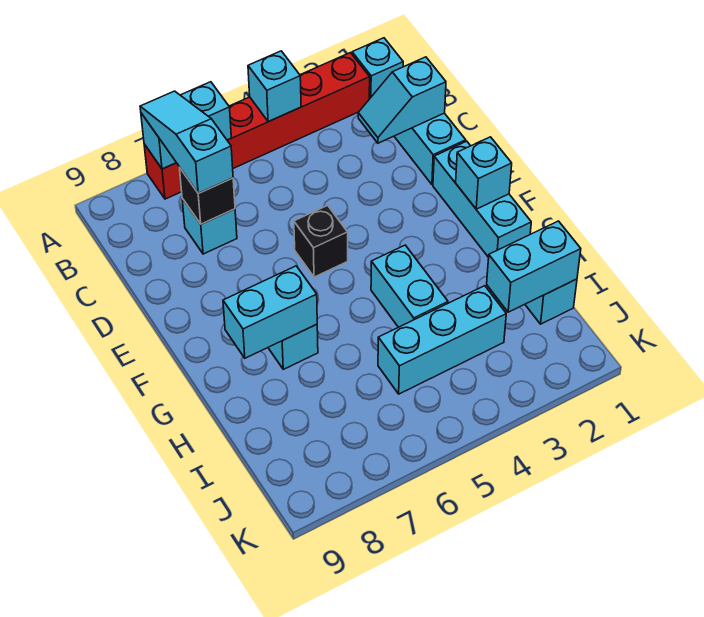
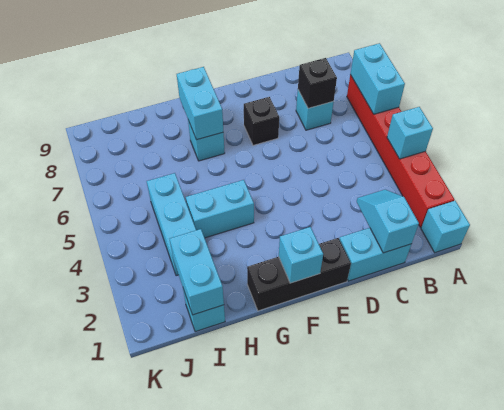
cyan slope A7:C7 level 3 top C -> none
cyan brick E1:G1 level 1 -> black brick E1:G1 level 1
black brick E5 level 1 -> black brick E7 level 1

